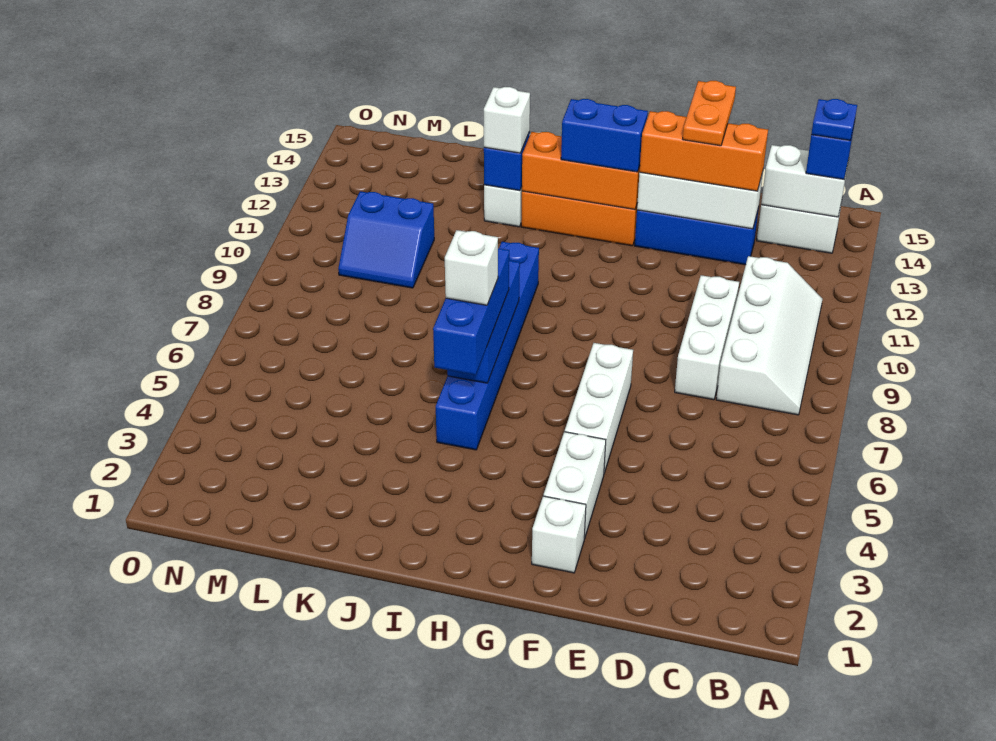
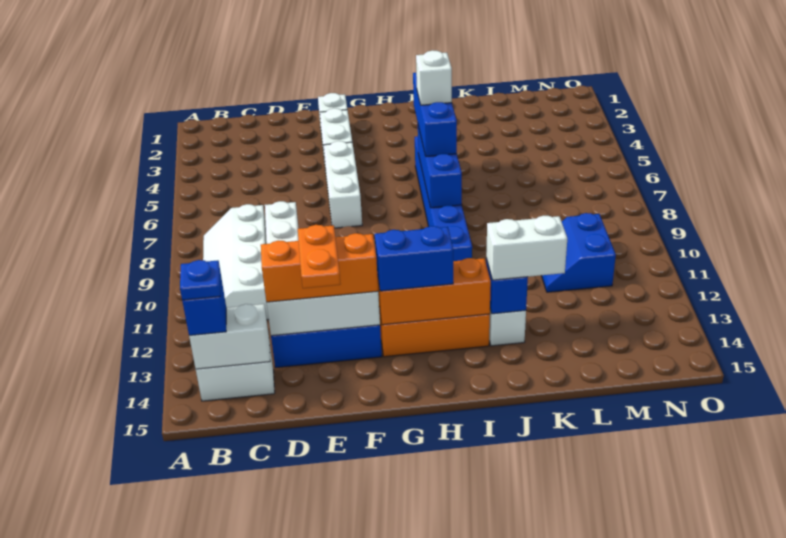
white brick J13 level 3 -> white brick J13:K13 level 3
blue slope L10:M11 level 1 top 11 -> blue slope L10:M11 level 1 top M

